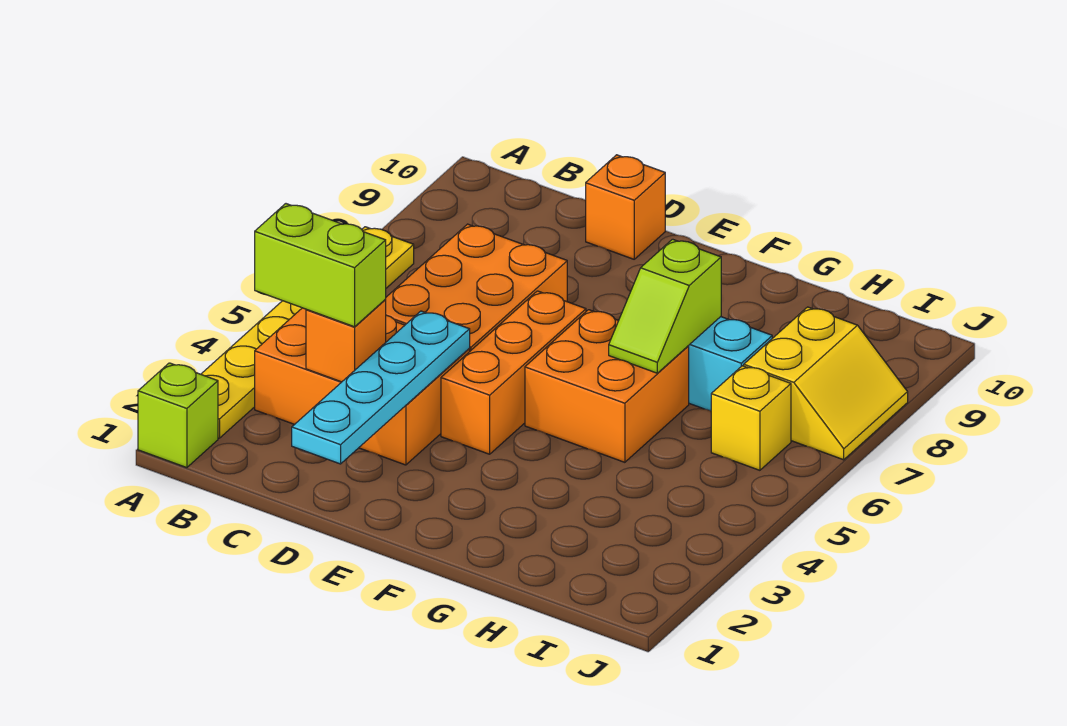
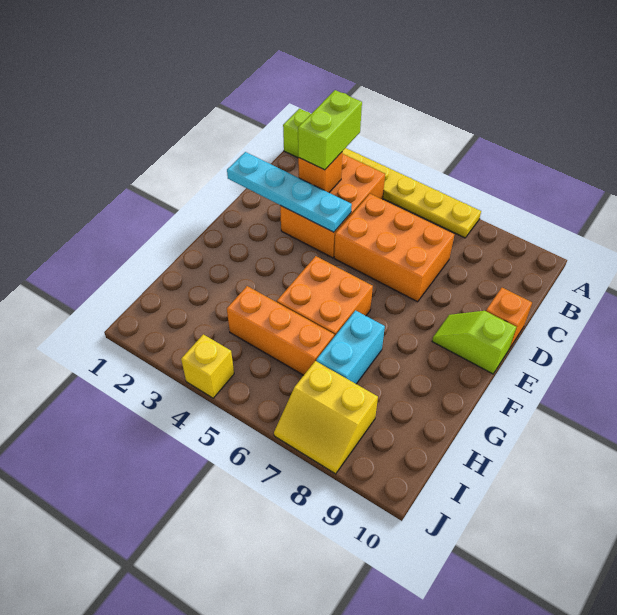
orange brick E4:E6 level 1 -> orange brick H4:H6 level 1
lime slope G6:G7 level 2 top 7 -> lime slope E9:E10 level 1 top 10
yellow brick I6 level 1 -> yellow brick J4 level 1

